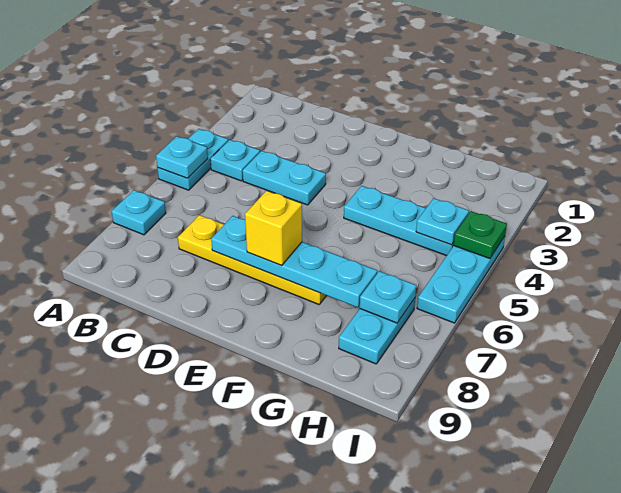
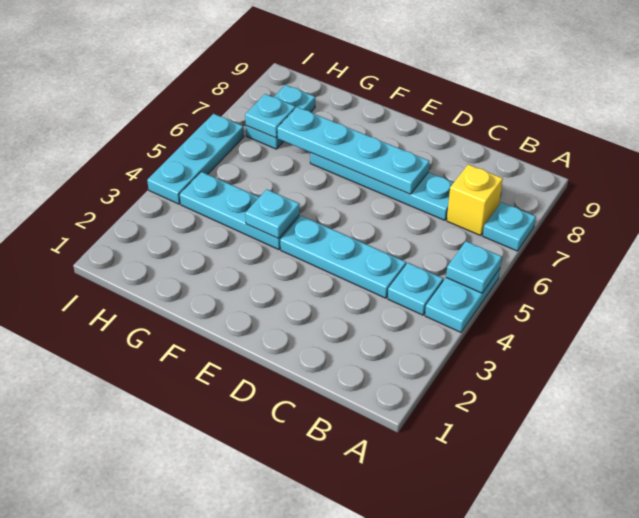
cyan plate C4:D4 level 1 -> cyan plate C4:E4 level 1
yellow plate C7:F7 level 1 -> cyan plate C7:F7 level 1
yellow brick E7 level 3 -> yellow brick B7 level 1
cyan plate H4 level 2 -> cyan plate F4 level 2
green plate I4 level 2 -> none

